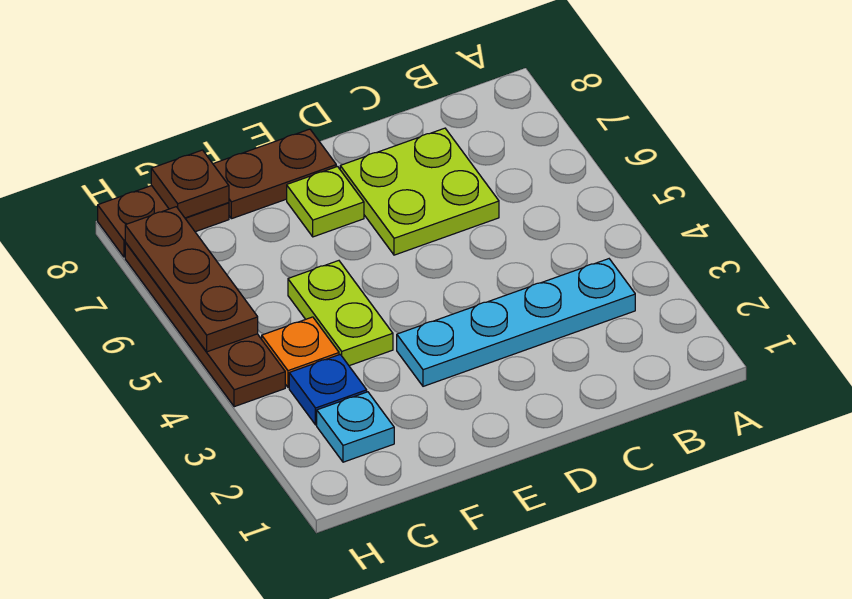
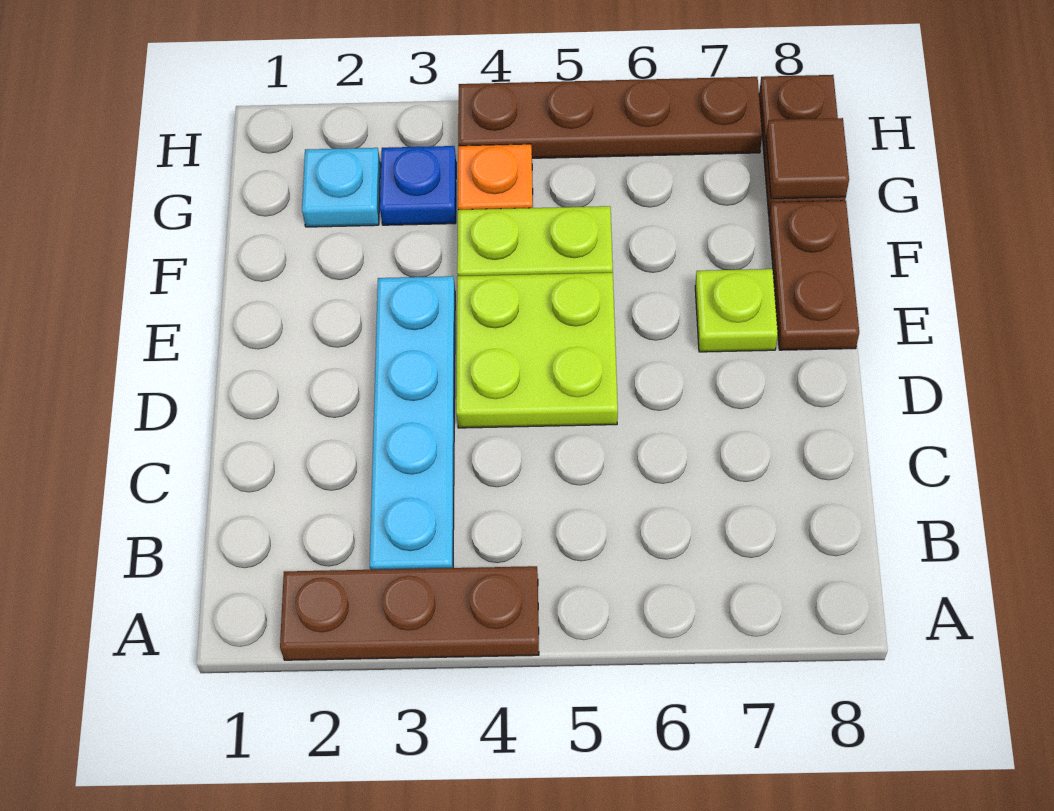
lime plate C6:D7 level 1 -> lime plate D4:E5 level 1
brown plate G8 level 2 -> brown tile G8 level 2
brown plate H5:H7 level 2 -> brown plate A2:A4 level 1

